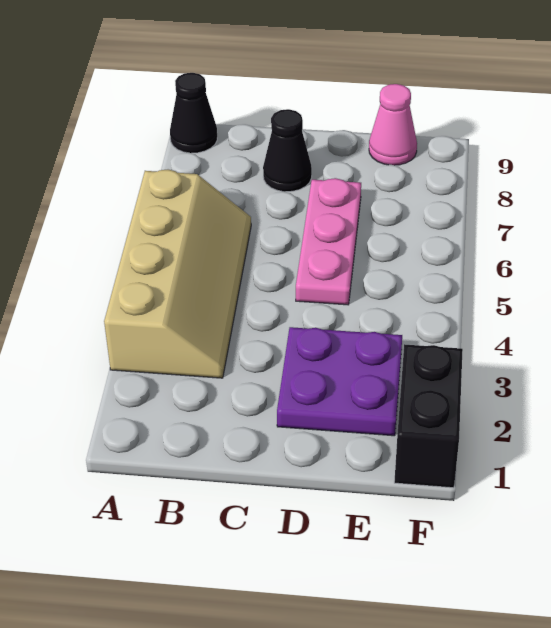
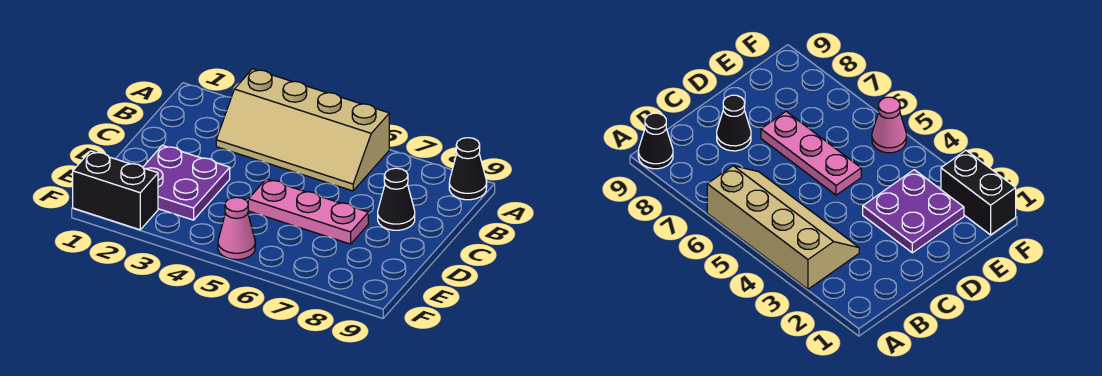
pink cone E9 level 1 -> pink cone F5 level 1

